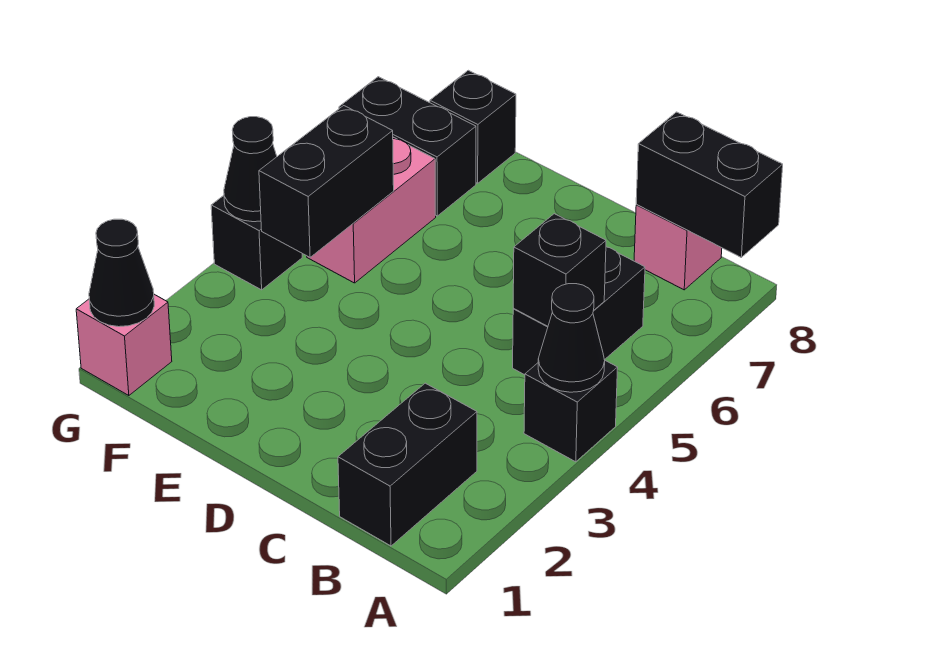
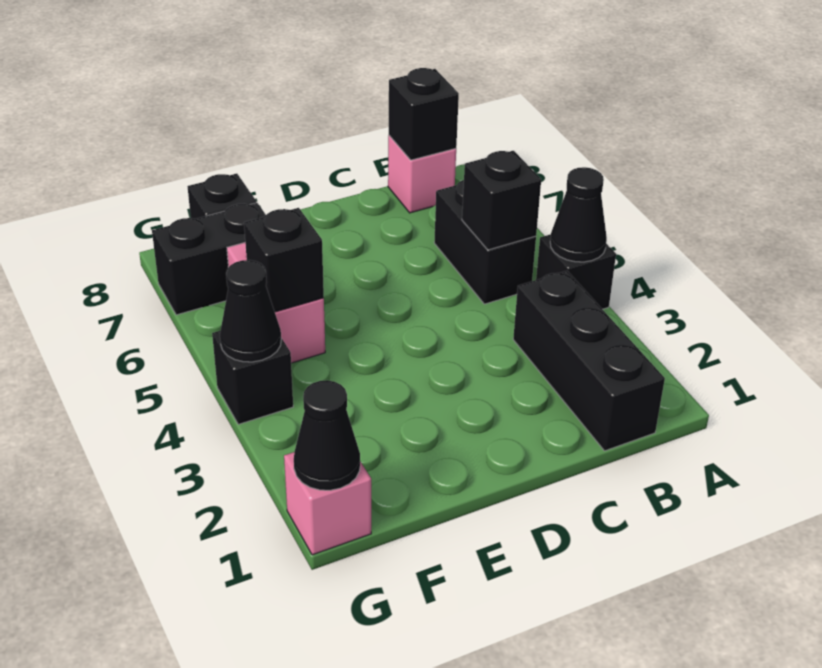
black brick A8:B8 level 2 -> black brick B8 level 2
black brick B1:B2 level 1 -> black brick B1:B3 level 1
black brick F4:F5 level 2 -> black brick F5 level 2

